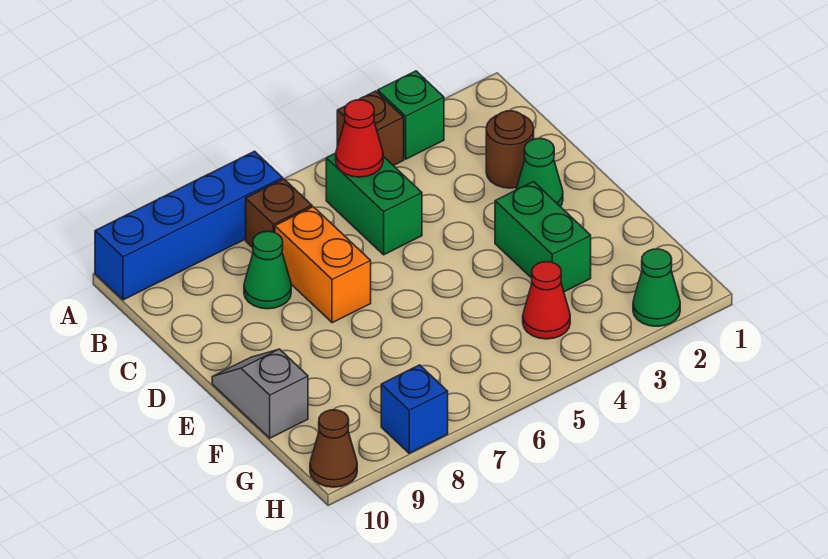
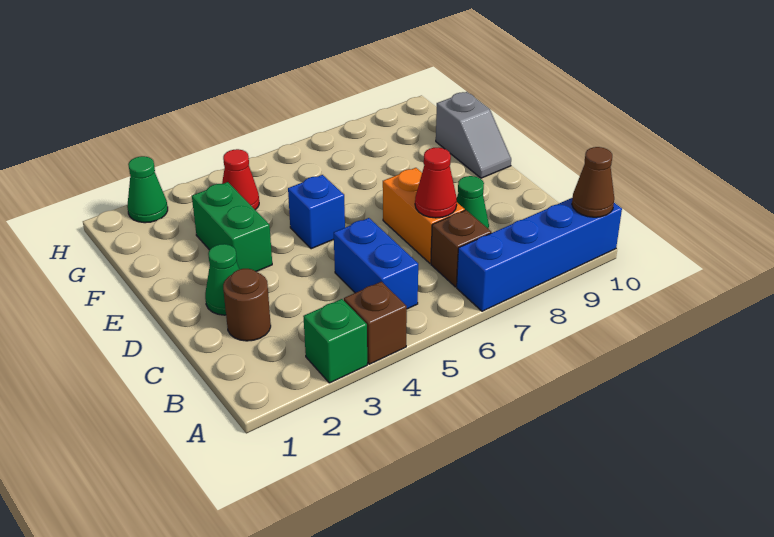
green brick B5:C5 level 1 -> blue brick B5:C5 level 1
red cone B5 level 2 -> red cone C7 level 2
blue brick H8 level 1 -> blue brick E5 level 1
brown cone H10 level 1 -> brown cone A10 level 2

